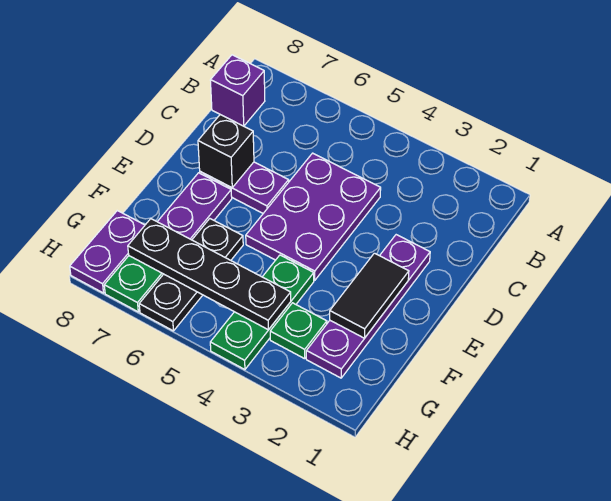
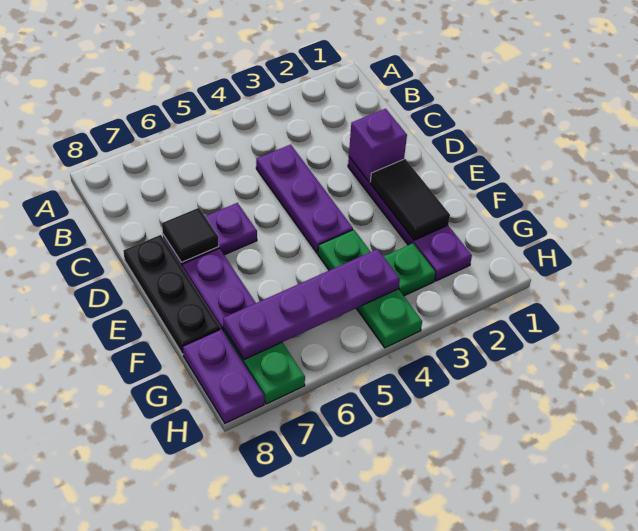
purple brick B8 level 1 -> purple brick D2 level 2
purple plate C4:E5 level 1 -> purple plate C4:E4 level 1
black brick D7 level 2 -> black tile D7 level 2
black plate F6:H6 level 1 -> black plate D8:F8 level 1
black plate G4:G7 level 2 -> purple plate G4:G7 level 2

